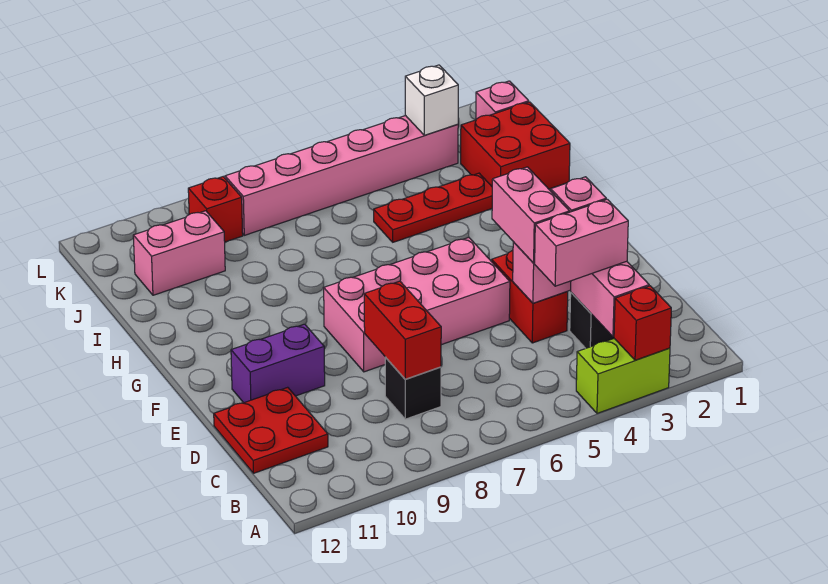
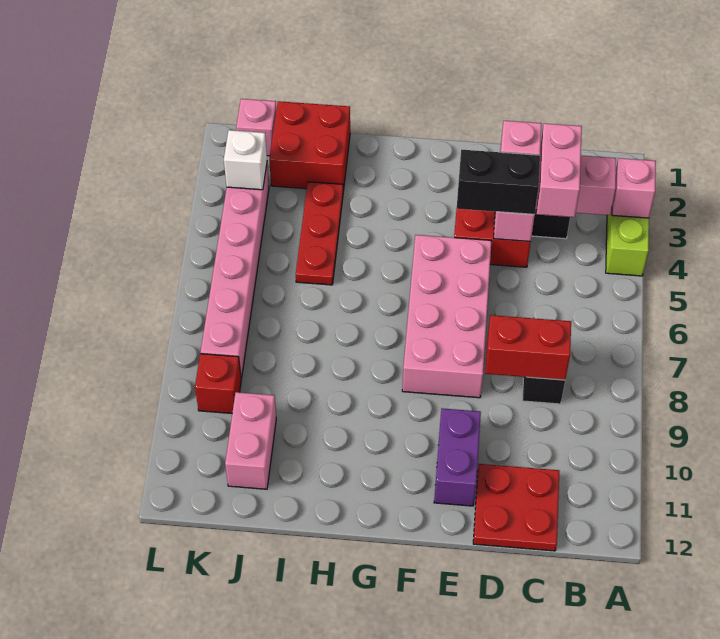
red brick A3 level 2 -> pink brick A3 level 2
pink brick D4:E4 level 3 -> black brick D4:E4 level 3

